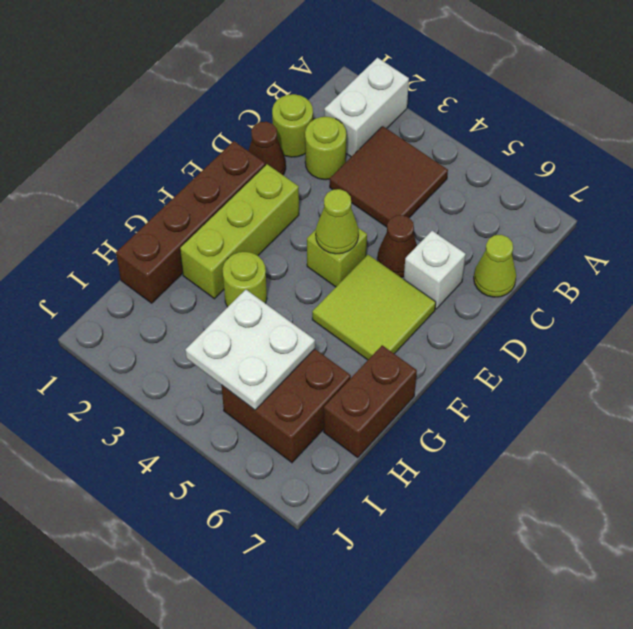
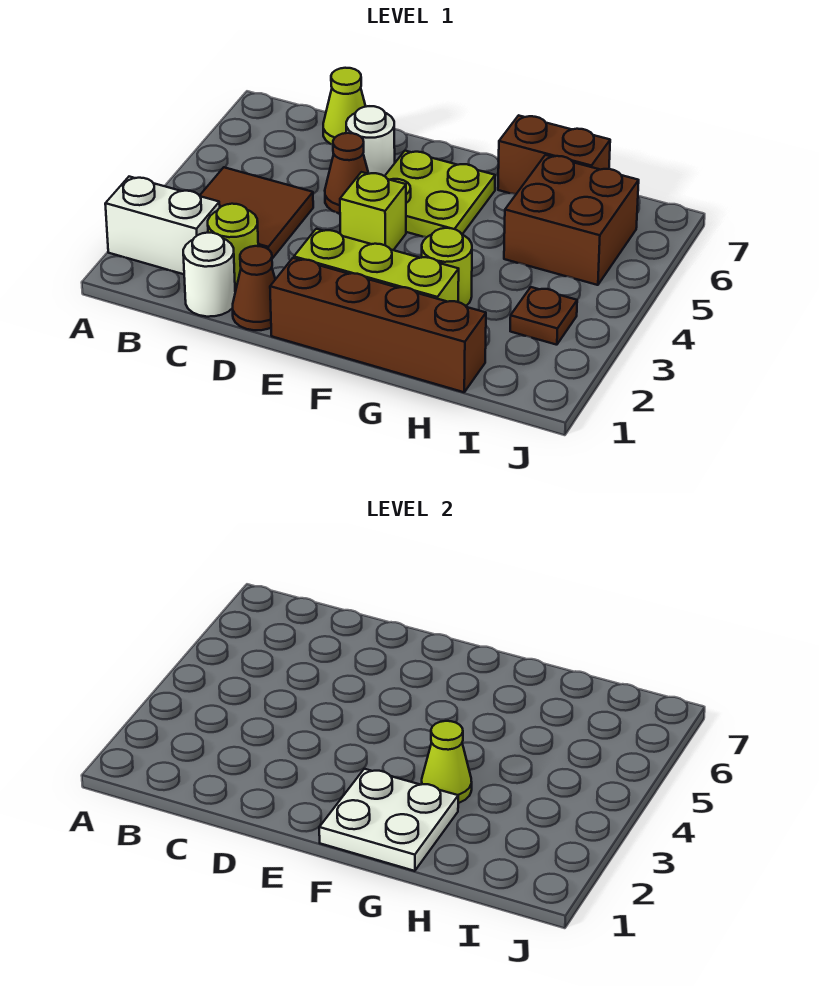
lime round brick C1 level 1 -> white round brick C1 level 1
white brick D6 level 1 -> white round brick D6 level 1
lime cone E4 level 2 -> lime cone G3 level 2
lime tile E5:F6 level 1 -> lime plate E5:F6 level 1
white plate H4:I5 level 2 -> white plate F1:G2 level 2
none -> brown plate I3 level 1

